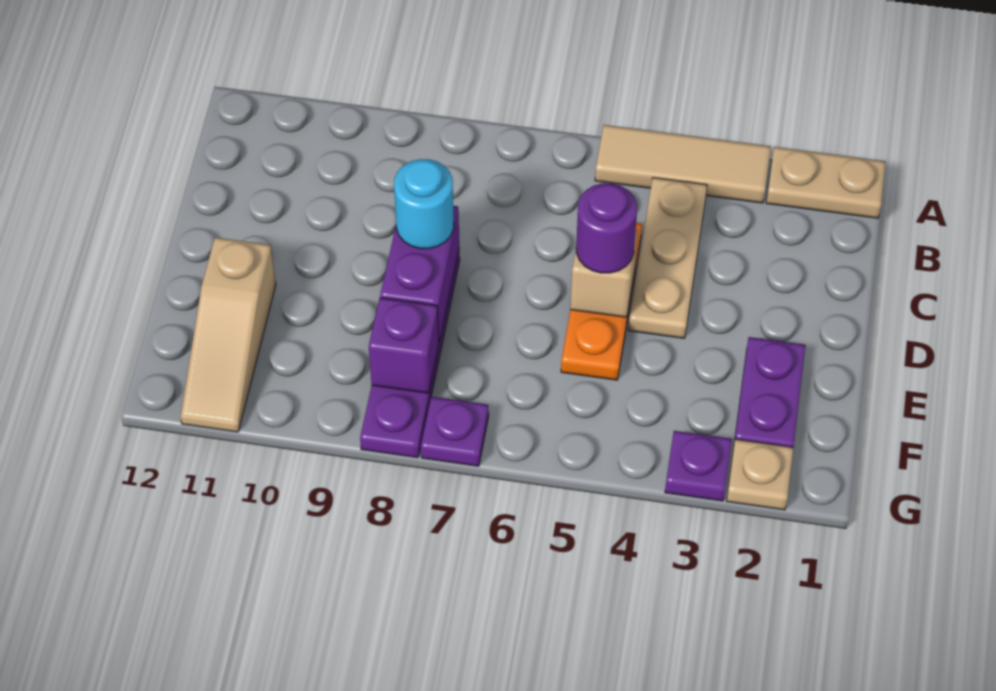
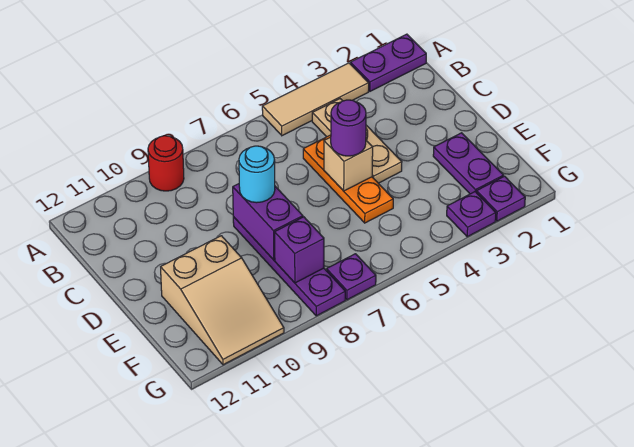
tan plate A1:A2 level 1 -> purple plate A1:A2 level 1
none -> red round brick A9 level 1
tan slope E11:G11 level 1 top E -> tan slope E10:G11 level 1 top E
tan plate G2 level 1 -> purple plate G2 level 1

